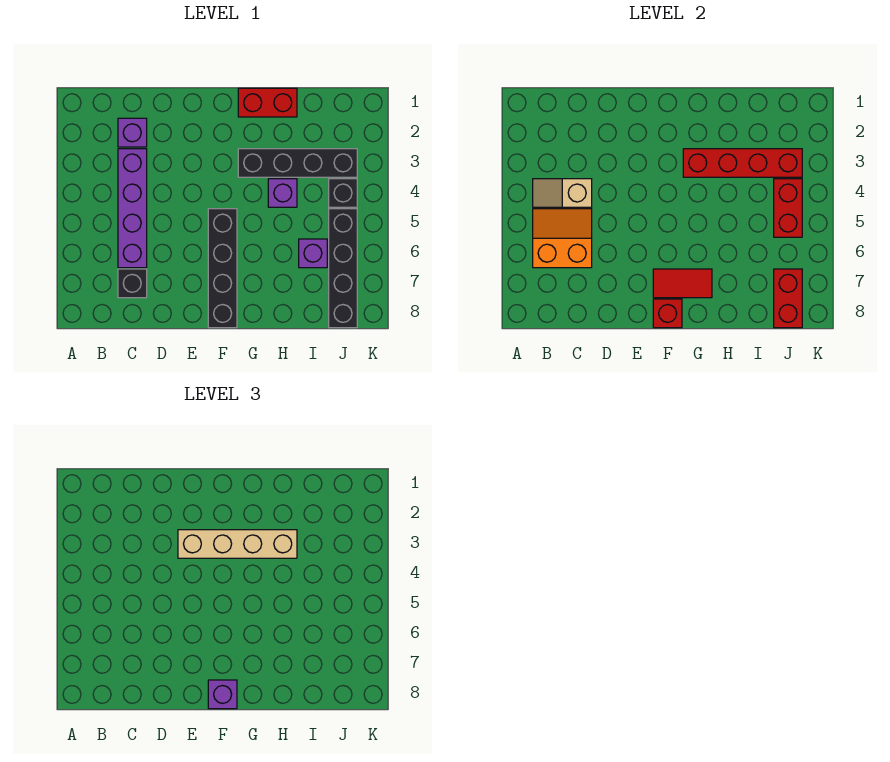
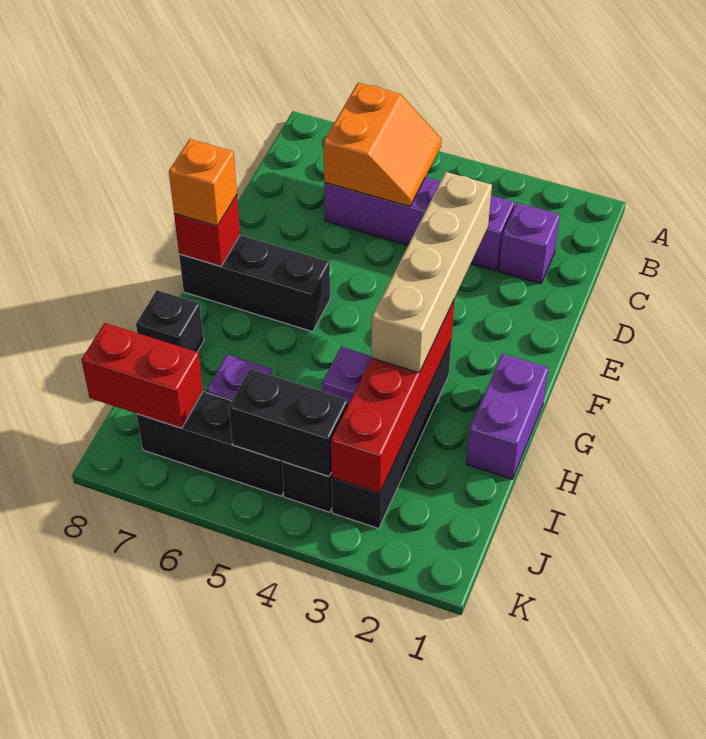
tan slope B4:C4 level 2 top C -> none
black brick C7 level 1 -> black brick H8 level 1
black brick F5:F8 level 1 -> black brick F6:F8 level 1
red tile F7:G7 level 2 -> none
purple brick F8 level 3 -> orange brick F8 level 3
red brick G1:H1 level 1 -> purple brick G1:H1 level 1
red brick J4:J5 level 2 -> black brick J4:J5 level 2
black brick J5:J8 level 1 -> black brick J5:J7 level 1

